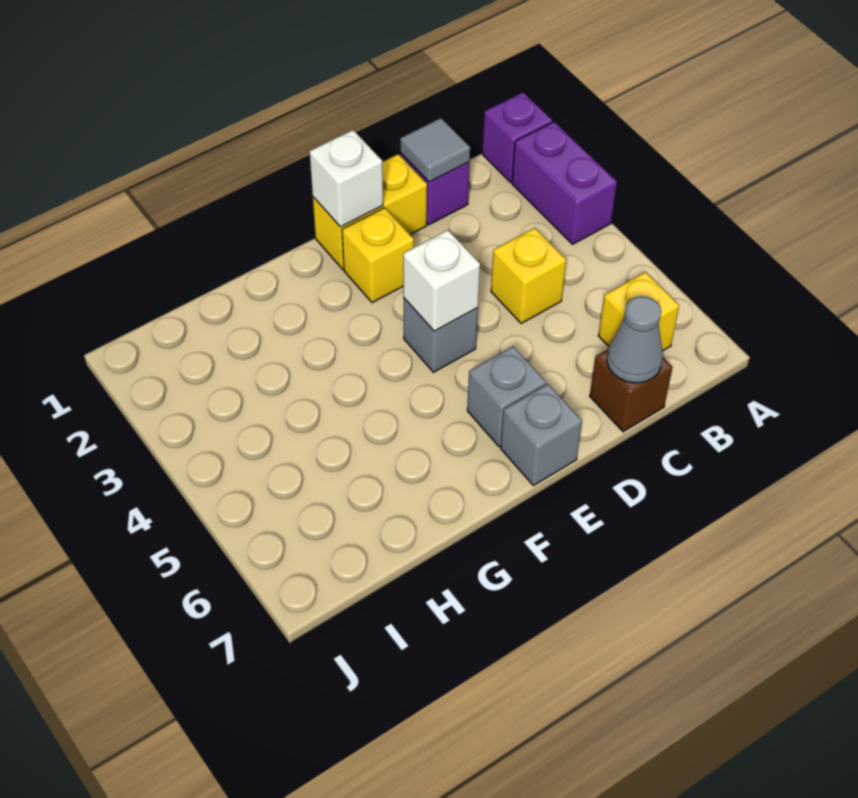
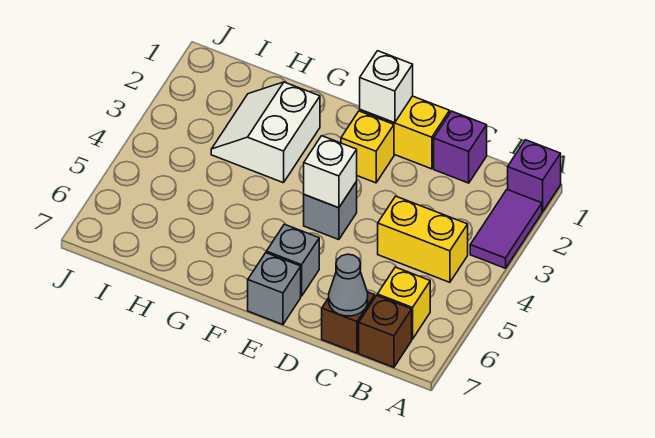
purple brick A2:A3 level 1 -> purple tile A2:A3 level 1
none -> brown brick B7 level 1
grey tile C1 level 2 -> none
yellow brick C4 level 1 -> yellow brick B4:C4 level 1
none -> white slope G2:H3 level 1 top G

